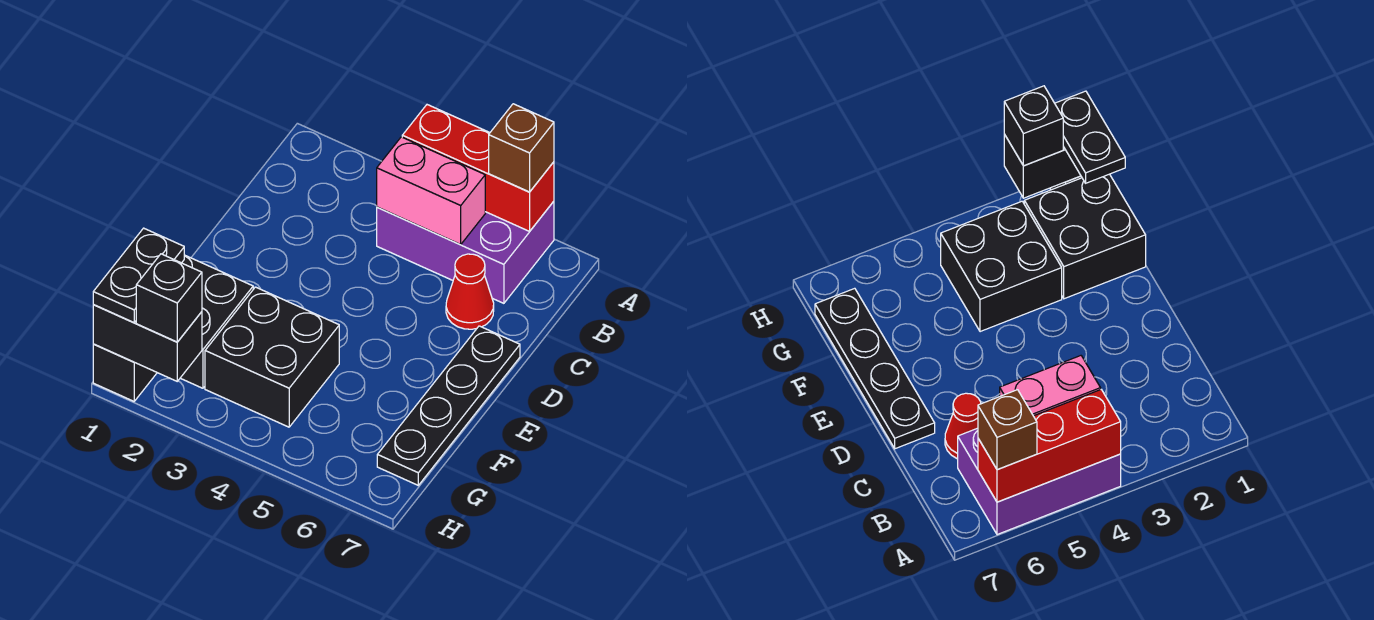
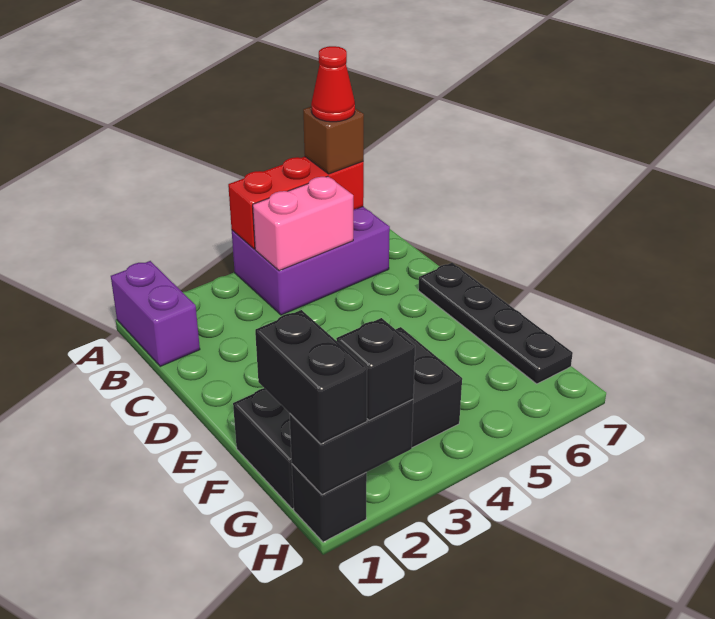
none -> purple brick A1:B1 level 1
red cone C6 level 1 -> red cone A6 level 4
black plate G1:H1 level 3 -> black brick G1:H1 level 3

